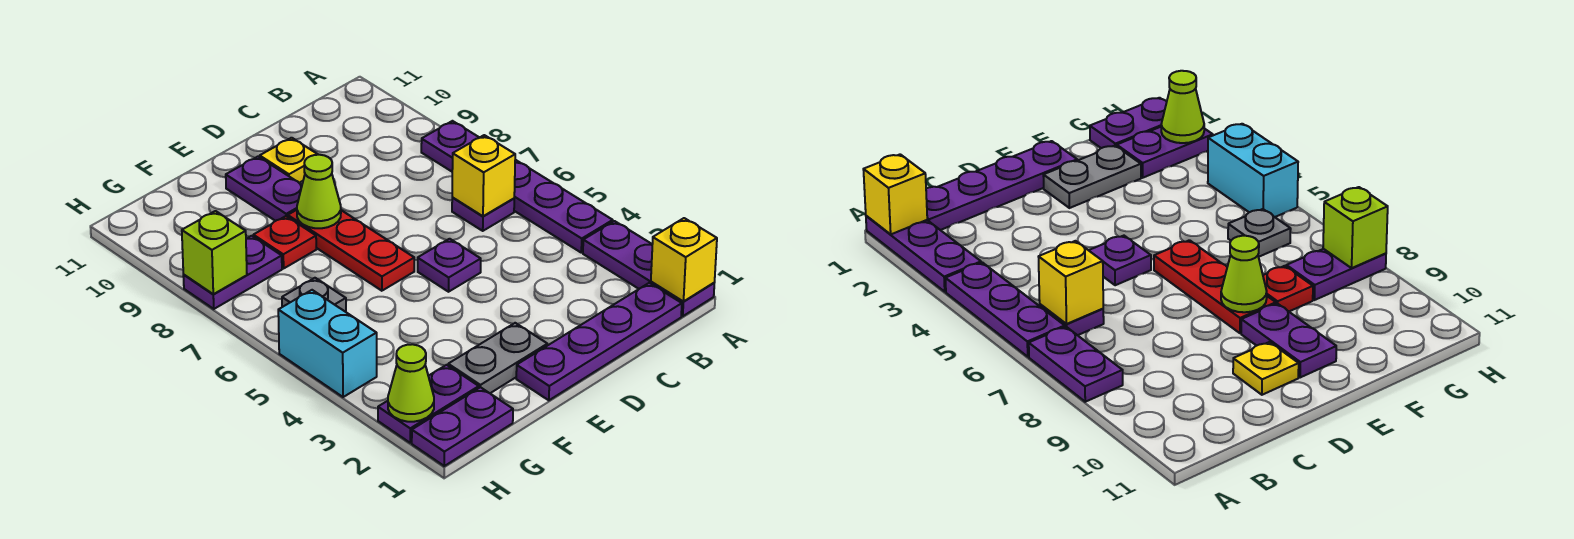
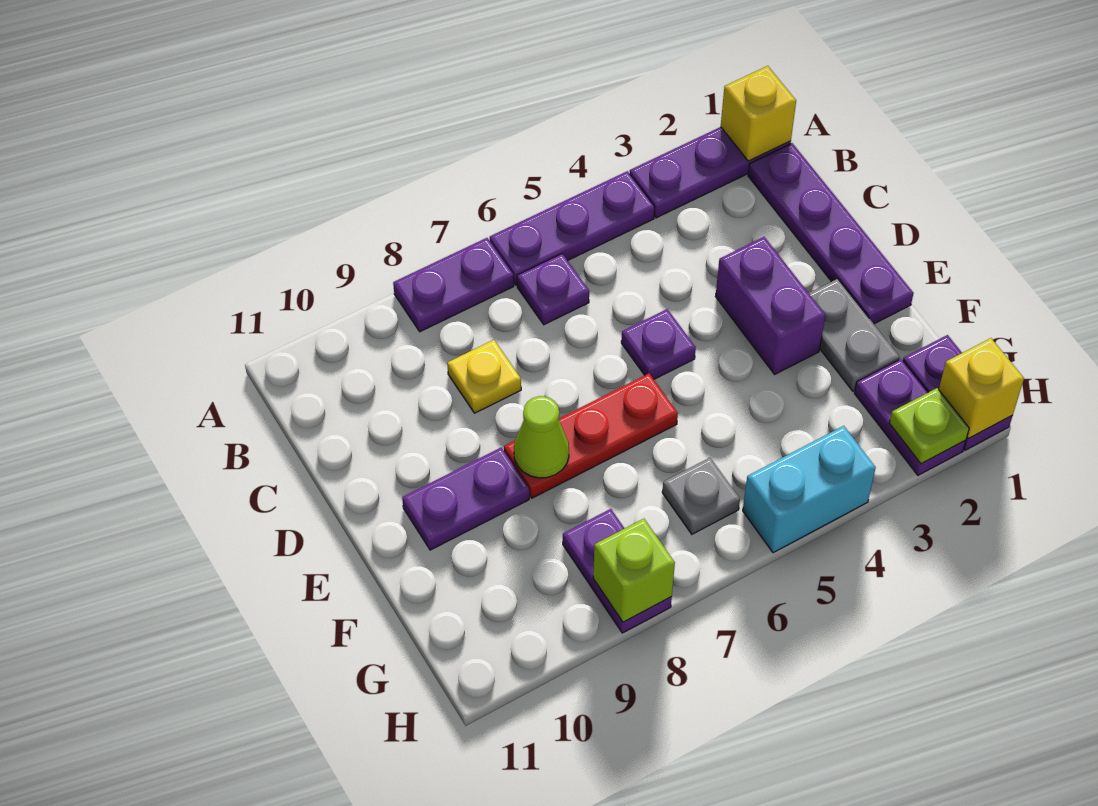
yellow brick B6 level 2 -> yellow brick H1 level 2
none -> purple brick D3:E3 level 1
yellow plate D10 level 1 -> yellow plate C8 level 1
red plate F8 level 1 -> none
lime cone H2 level 2 -> lime plate H2 level 2

